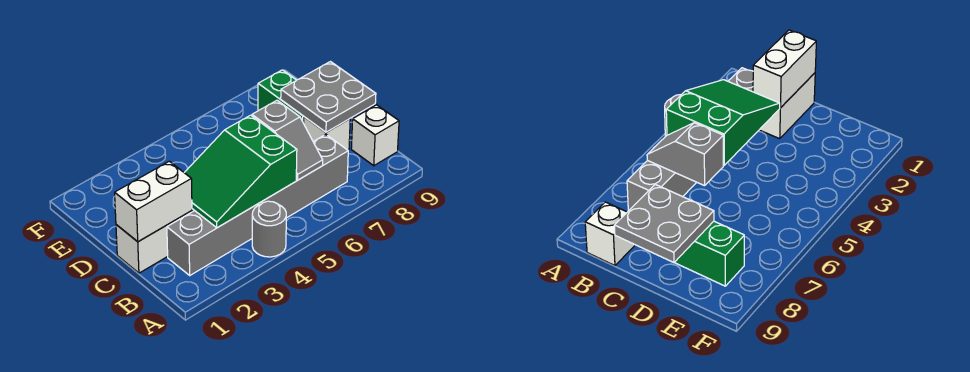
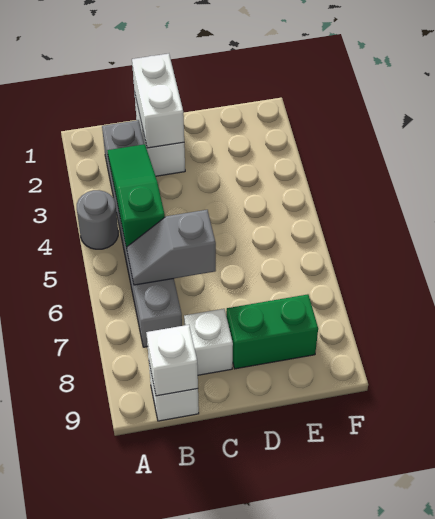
green slope B3:C5 level 2 top 5 -> green slope B3:B5 level 2 top 5
none -> white brick B9 level 2
grey plate C8:D9 level 2 -> none

